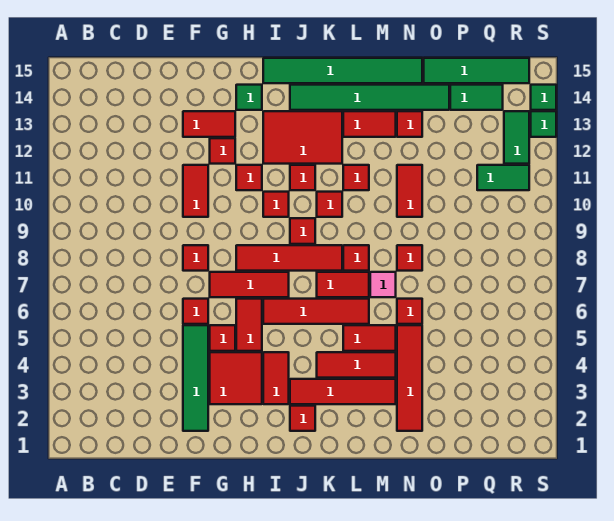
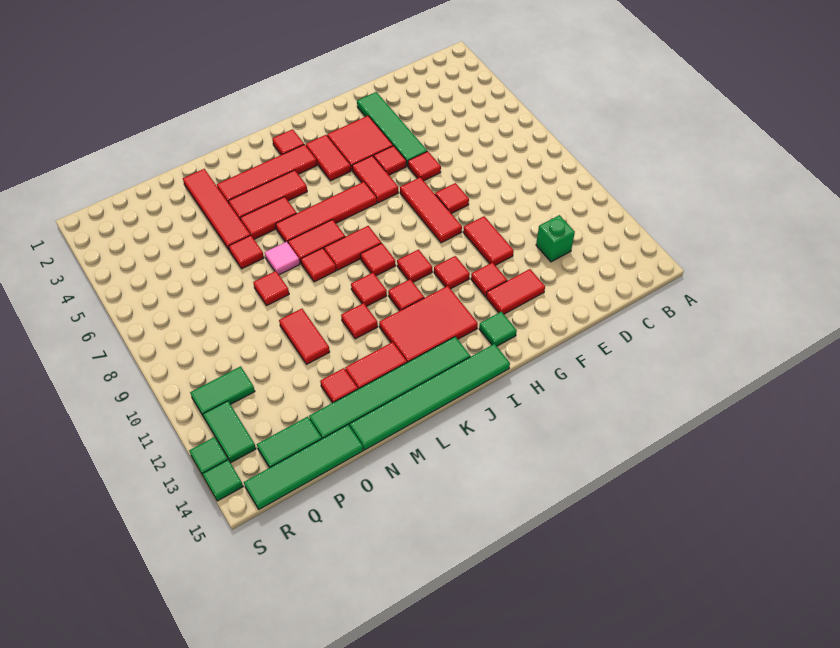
none -> green brick D12 level 1
red tile G7:I7 level 1 -> red tile G7:G9 level 1
red tile H8:K8 level 1 -> red tile J8:K8 level 1

